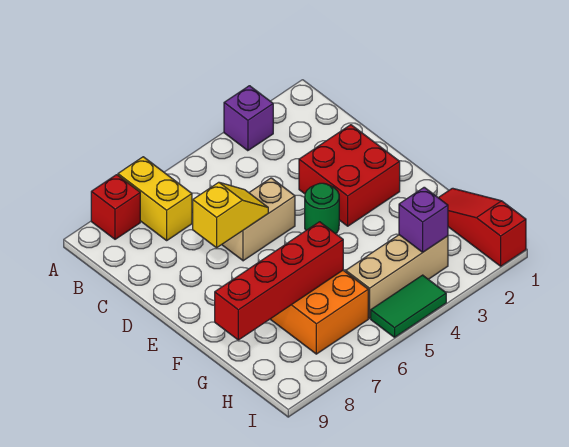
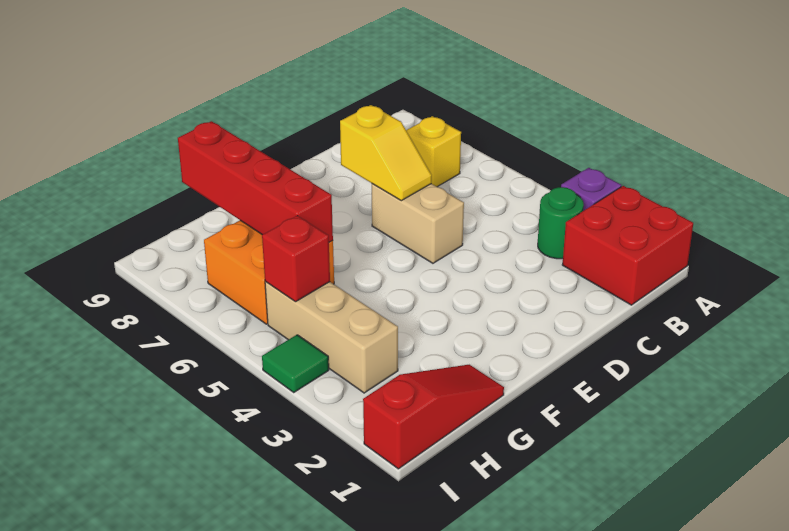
yellow brick A7:B7 level 1 -> yellow brick B7 level 1
red brick A8 level 1 -> red brick H5 level 2
red brick D2:E3 level 1 -> red brick A1:B2 level 1
green round brick E4 level 1 -> green round brick B3 level 1
purple brick H3 level 2 -> none
green tile I4:I5 level 1 -> green tile I4 level 1

